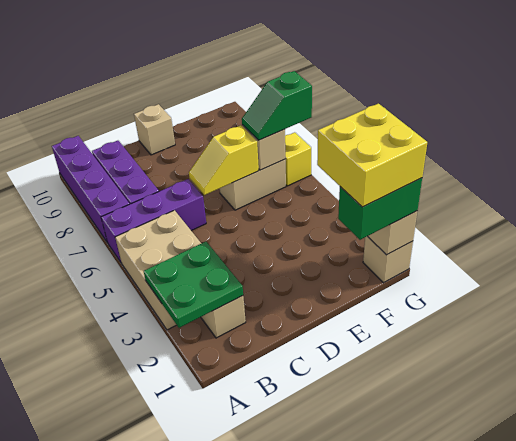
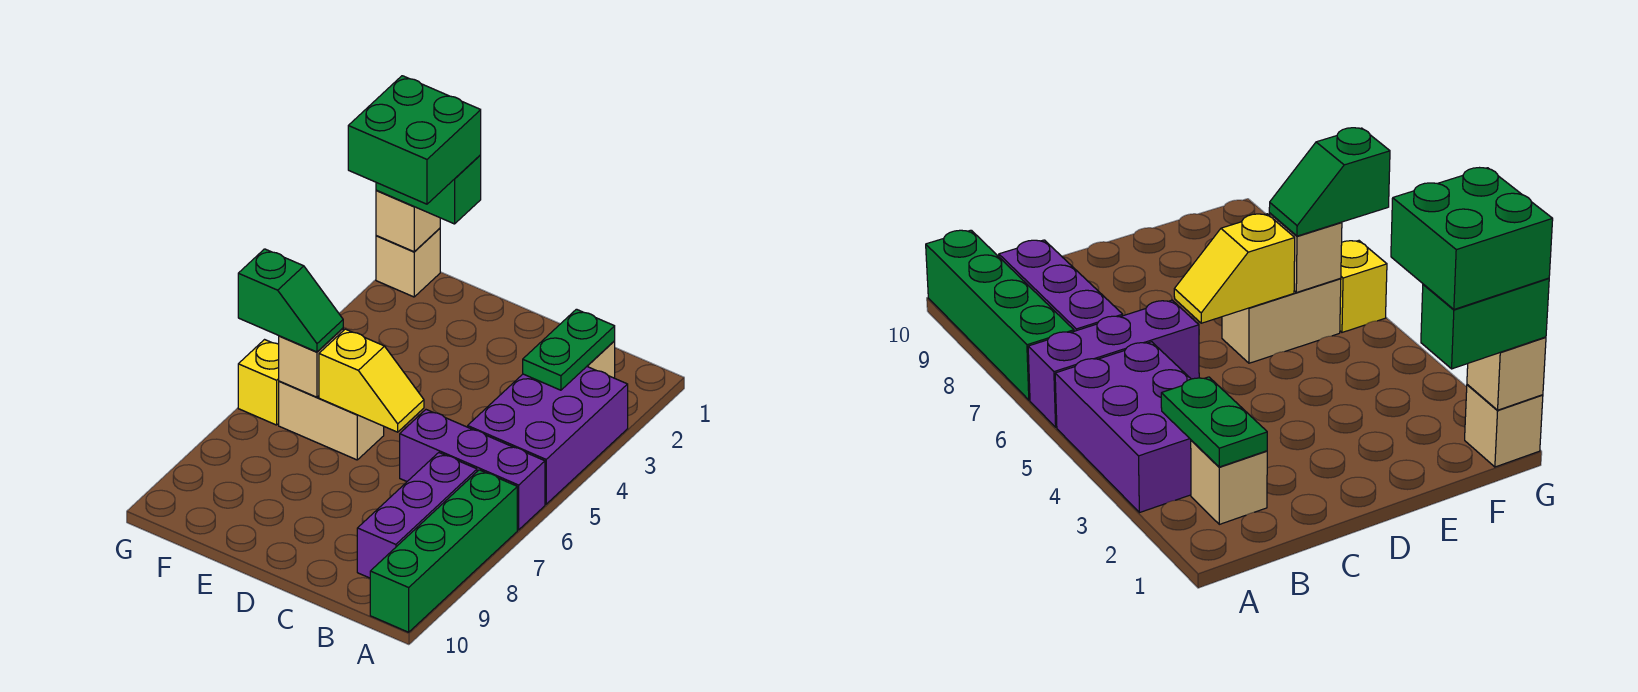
green plate A2:B3 level 2 -> green plate B2:B3 level 2
tan brick A3:B5 level 1 -> purple brick A3:B5 level 1
purple brick A7:A10 level 1 -> green brick A7:A10 level 1
tan brick D10 level 1 -> none
yellow brick F1:G2 level 4 -> green brick F1:G2 level 4

